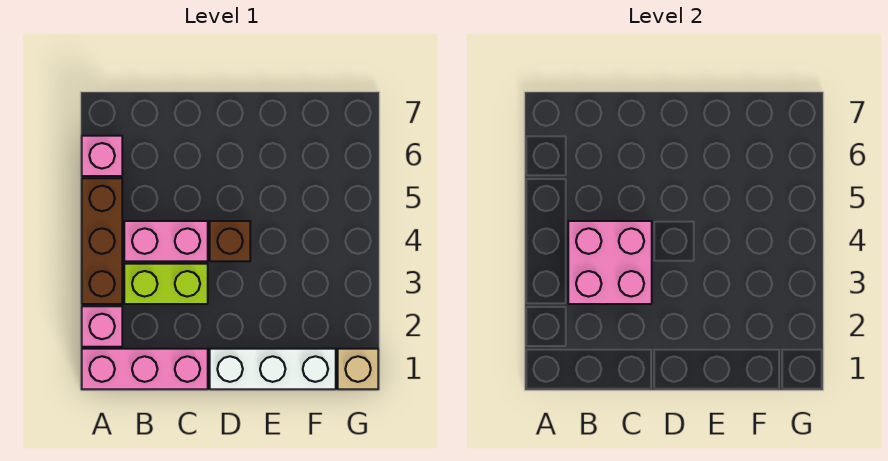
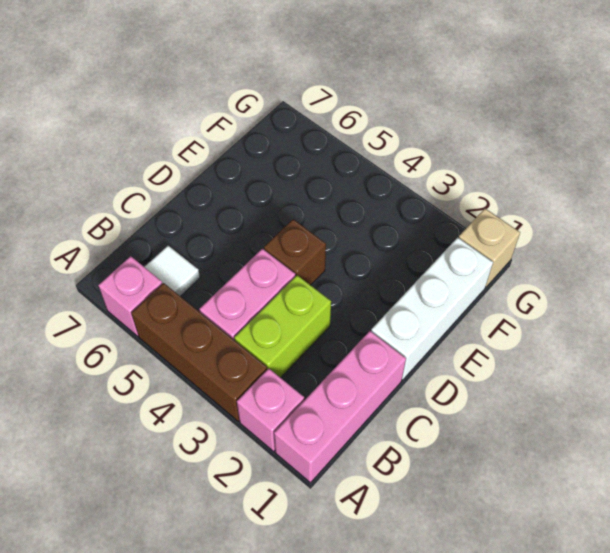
pink brick B3:C4 level 2 -> none
none -> white tile B6 level 1

